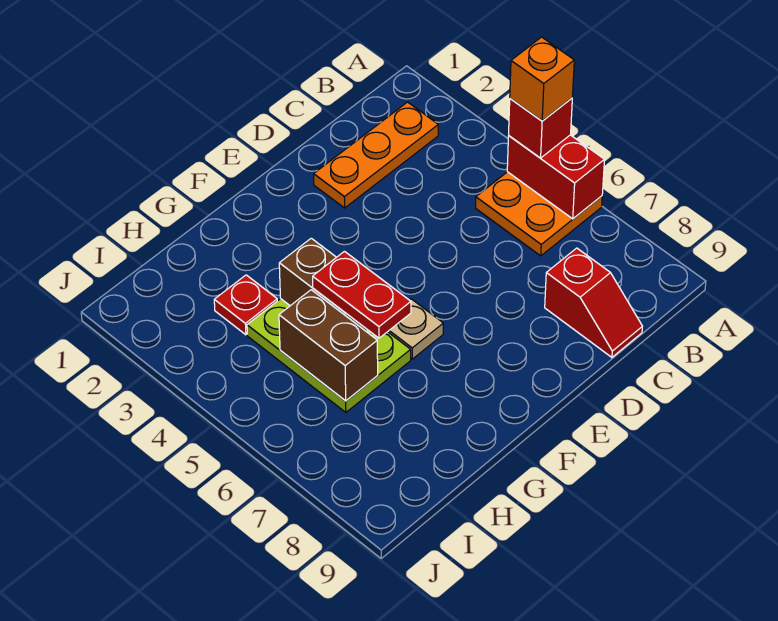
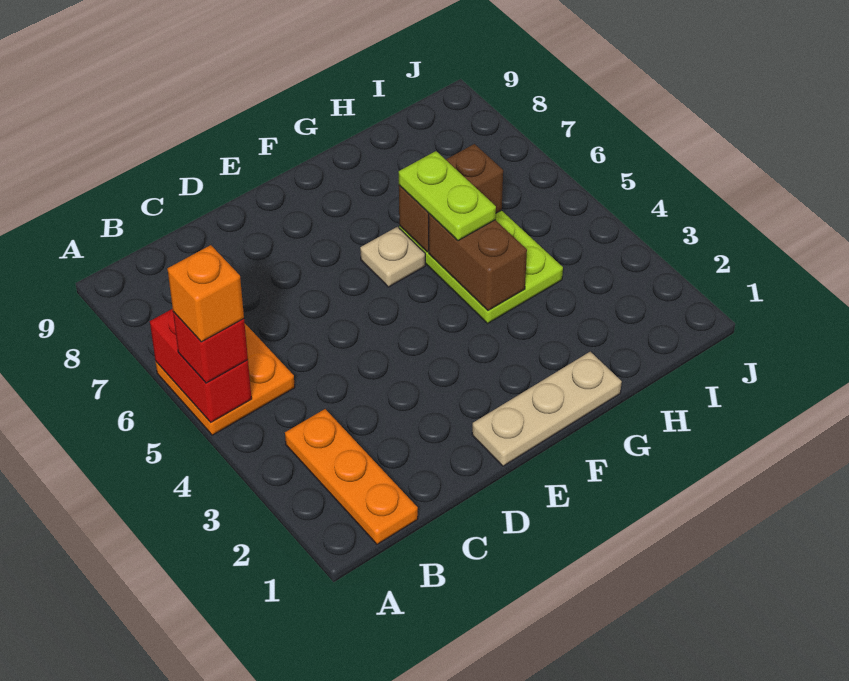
orange plate B2:D2 level 1 -> orange plate B1:B3 level 1
red slope C8:C9 level 1 top 8 -> none
none -> tan plate E1:G1 level 1
red plate G5:G6 level 3 -> lime plate G5:G6 level 3
red plate H3 level 1 -> none
brown brick H5:H6 level 2 -> brown brick G6:H6 level 2

